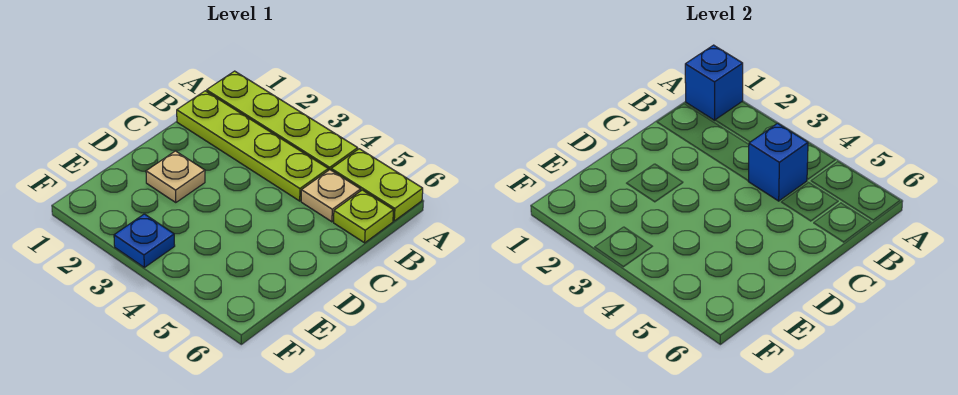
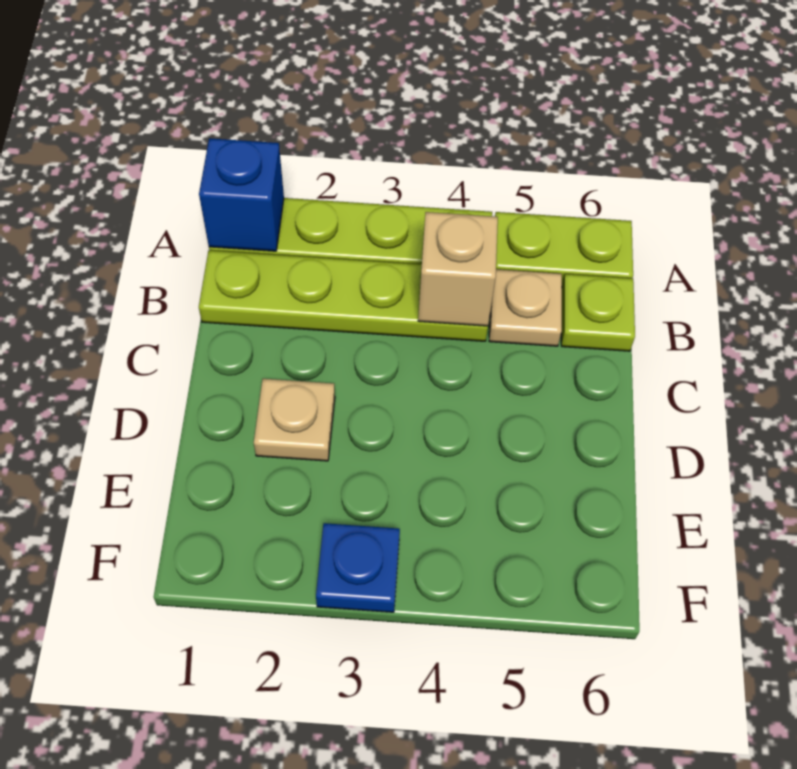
blue brick B4 level 2 -> tan brick B4 level 2

